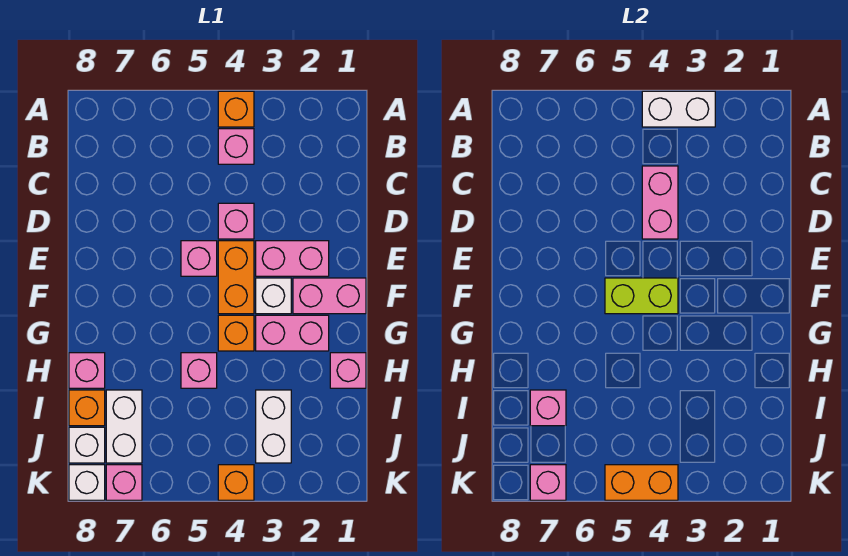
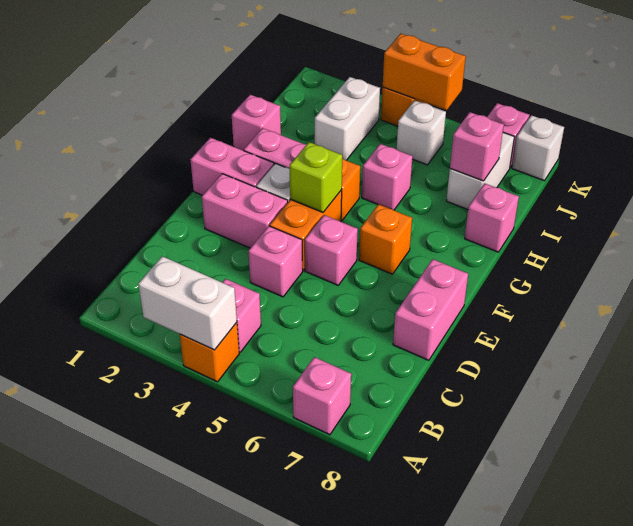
pink brick C4:D4 level 2 -> pink brick D8:E8 level 1
lime brick F4:F5 level 2 -> lime brick F4 level 2
orange brick I8 level 1 -> orange brick F6 level 1
white brick J8 level 1 -> white brick J5 level 1
pink brick K7 level 2 -> pink brick A7 level 1

